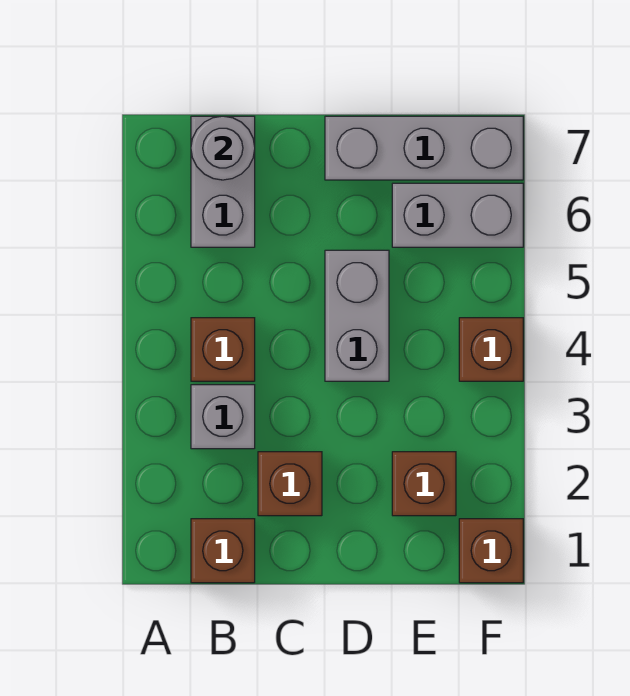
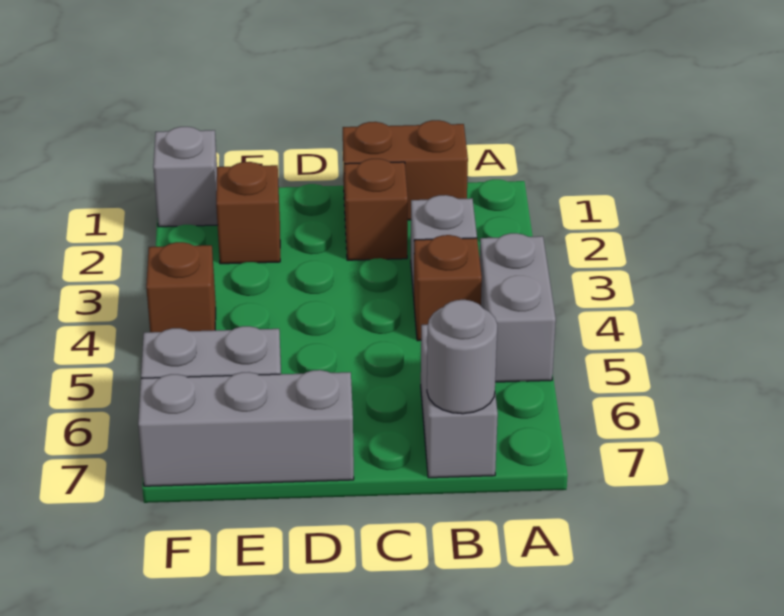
brown brick B1 level 1 -> brown brick B1:C1 level 1
grey brick D4:D5 level 1 -> grey brick A4:A5 level 1
brown brick F1 level 1 -> grey brick F1 level 1

